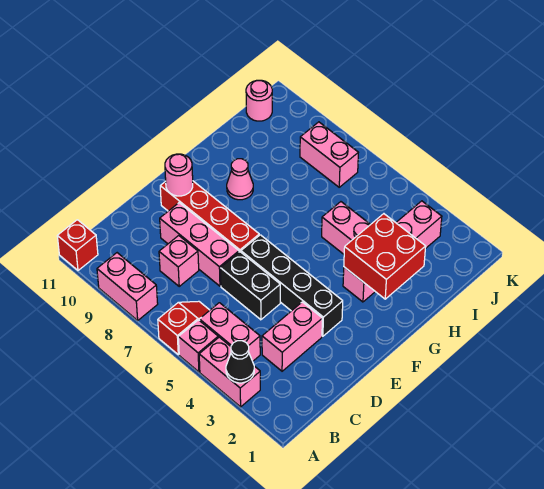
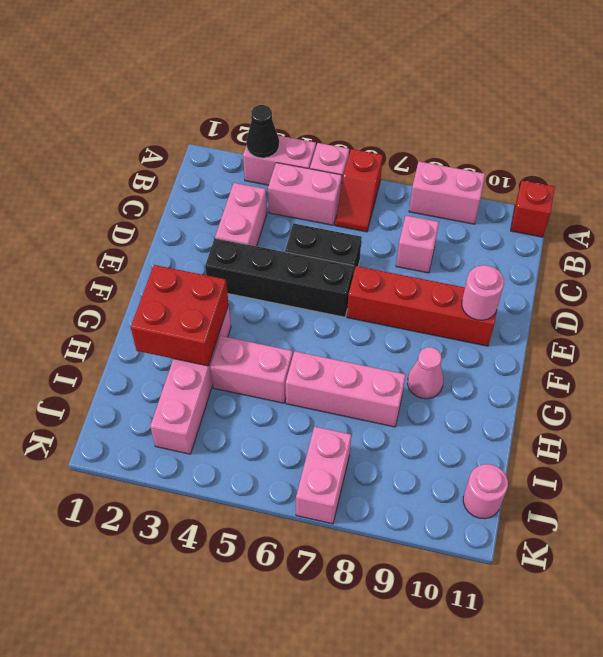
pink brick D7:D9 level 1 -> pink brick H6:H8 level 1
pink brick J7:J8 level 1 -> pink brick J7:K7 level 1

